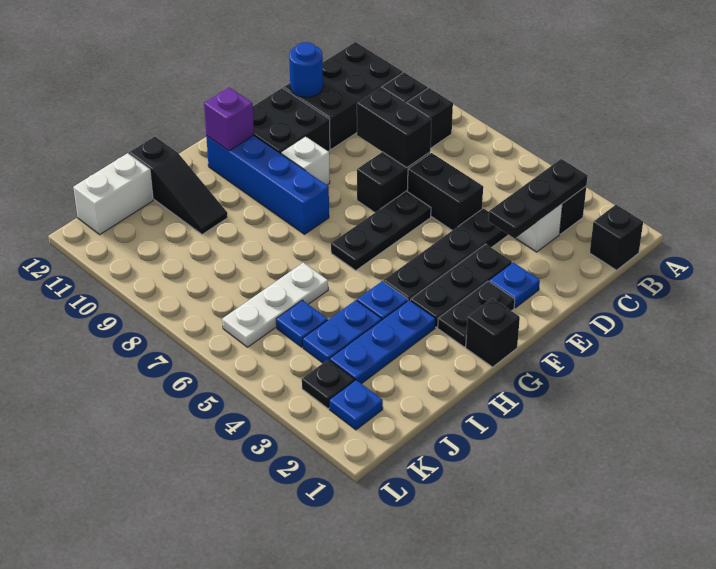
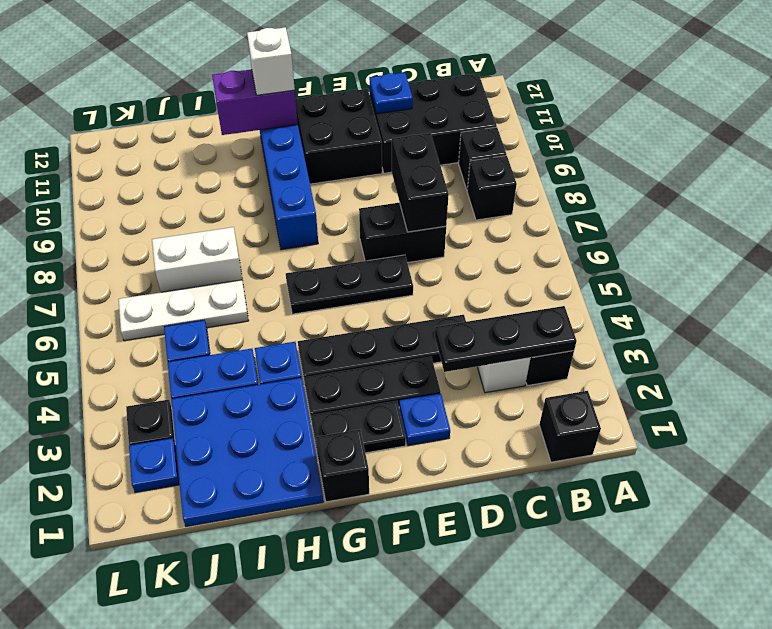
black brick D5:D6 level 1 -> none
blue round brick D11 level 2 -> blue plate D11 level 2
white brick F9 level 1 -> white brick G11 level 3
purple brick G11 level 2 -> purple brick G11:H11 level 2
blue plate H3:J3 level 1 -> blue plate H1:J3 level 1
black slope I10:I12 level 1 top 12 -> none
white brick J12:K12 level 1 -> white brick I7:J7 level 1

